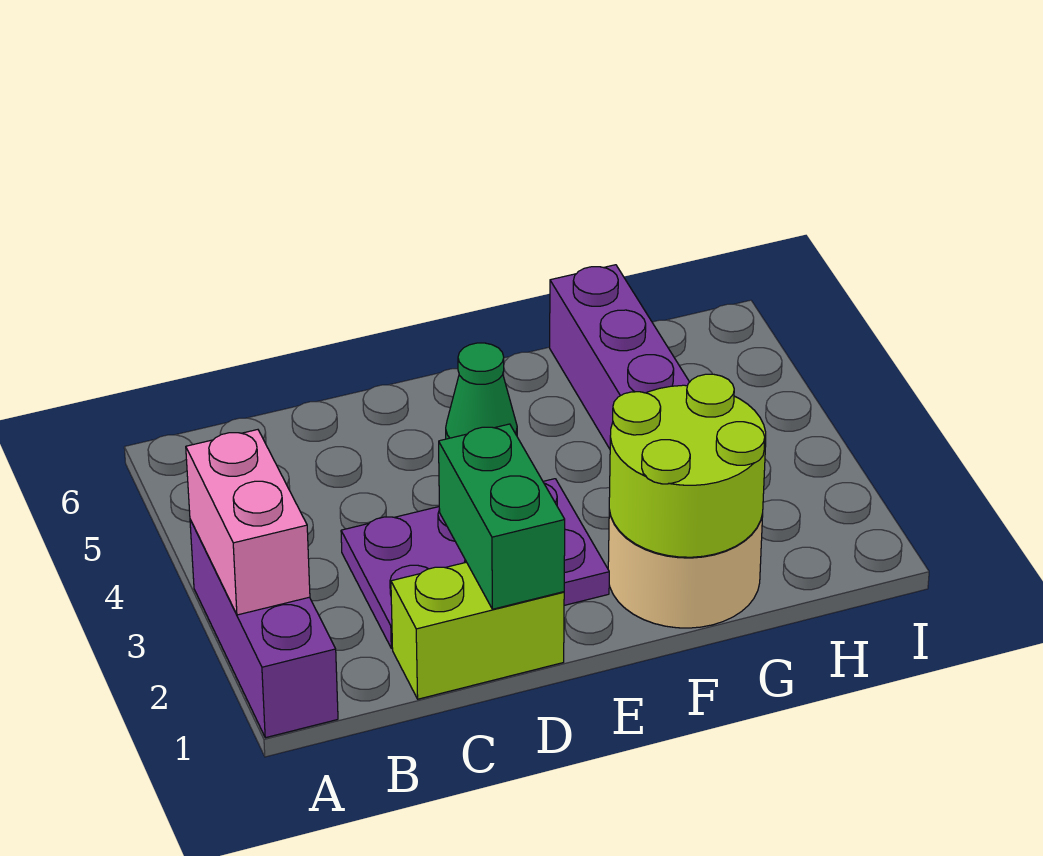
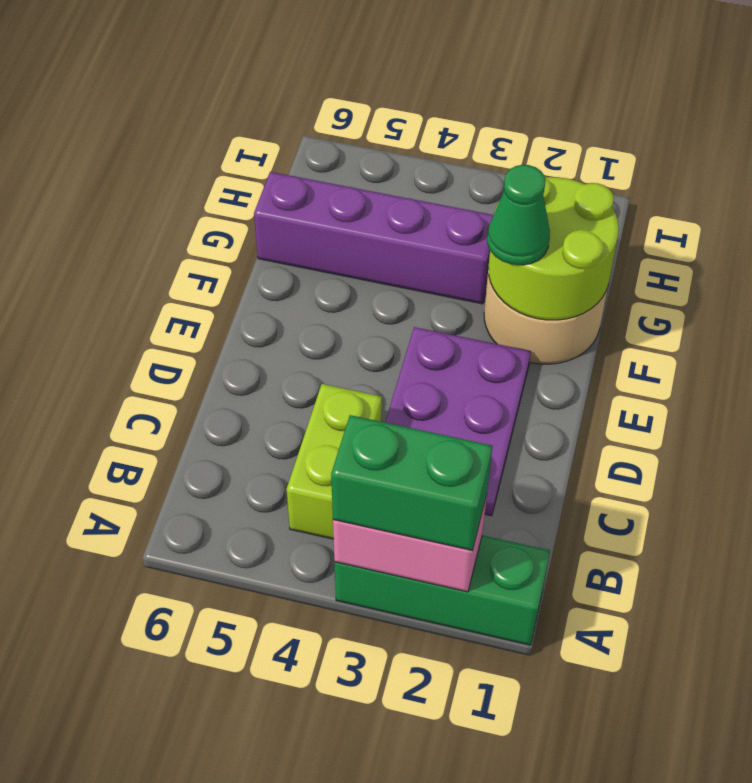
purple brick A1:A3 level 1 -> green brick A1:A3 level 1
lime brick C1:D1 level 1 -> lime brick B4:C4 level 1
green brick D1:D2 level 2 -> green brick A2:A3 level 3
green cone E5 level 1 -> green cone F2 level 3

